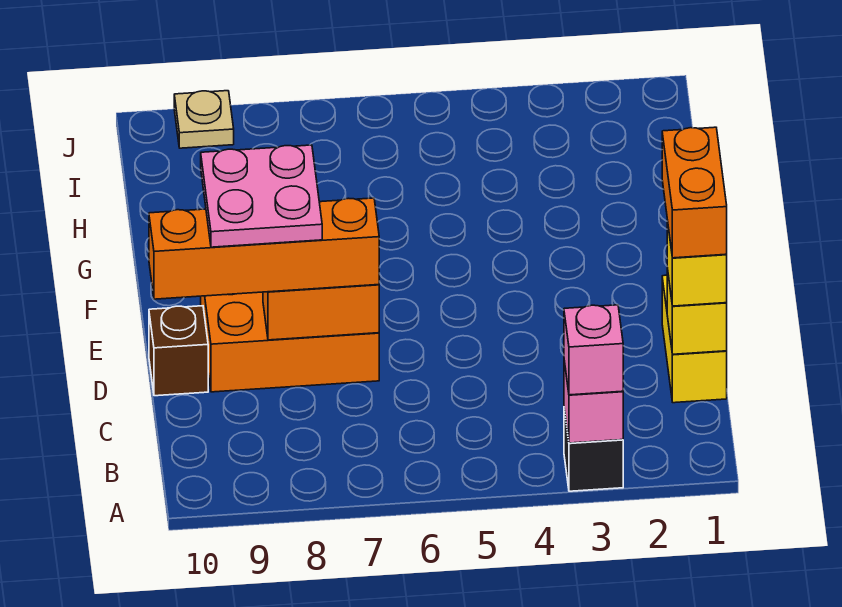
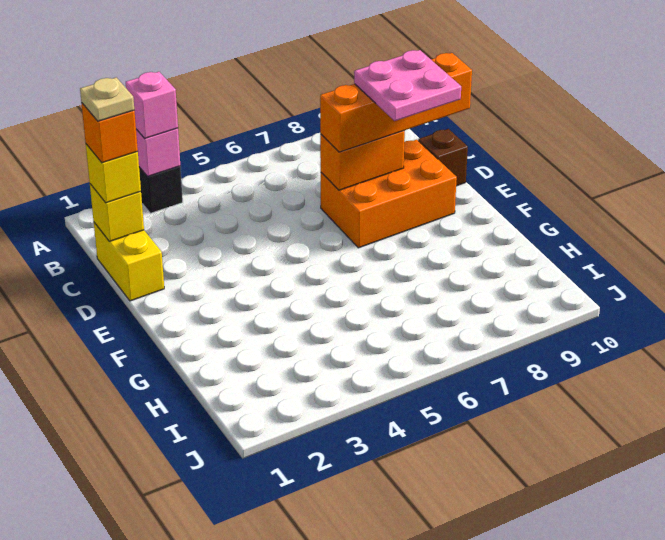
orange brick C1:D1 level 4 -> orange brick C1 level 4
tan plate J9 level 1 -> tan plate C1 level 5

